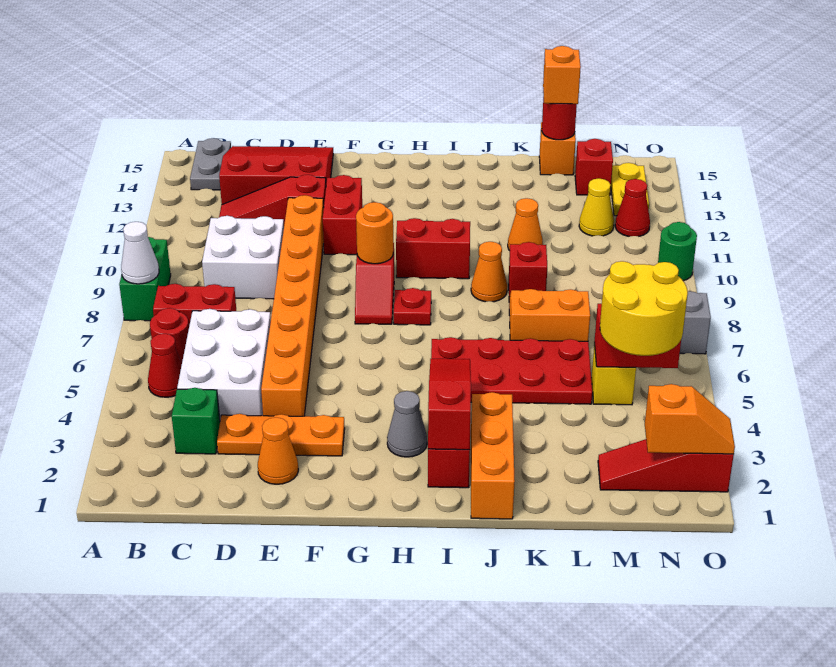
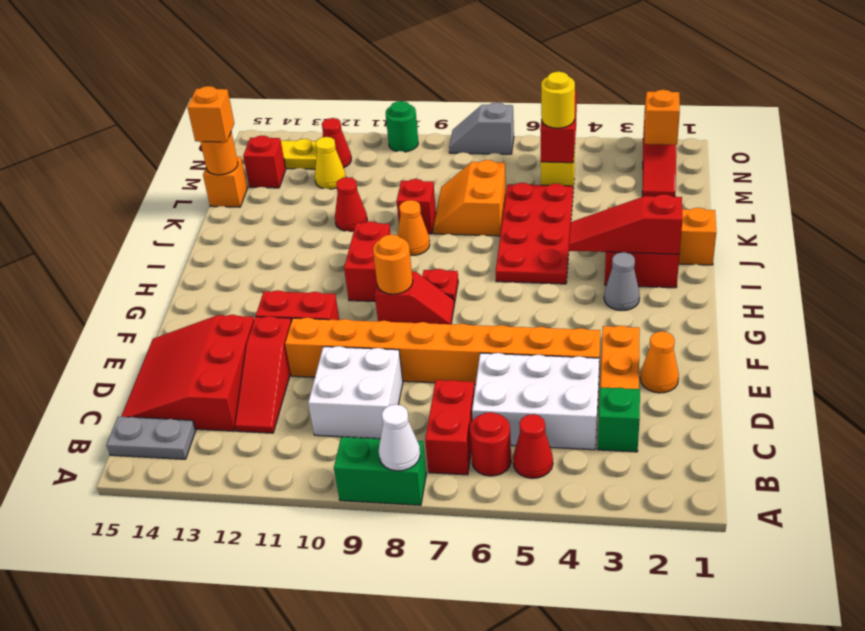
orange cone K11 level 1 -> red cone K11 level 1
red round brick L15 level 2 -> orange round brick L15 level 2
yellow round brick M4:N5 level 3 -> yellow round brick M5 level 3

